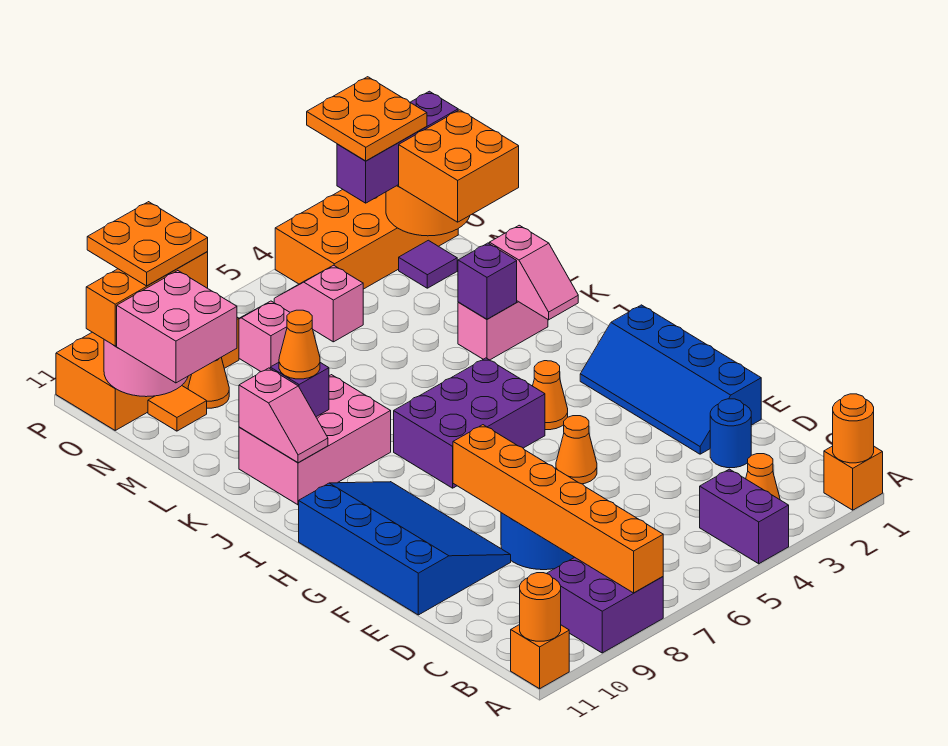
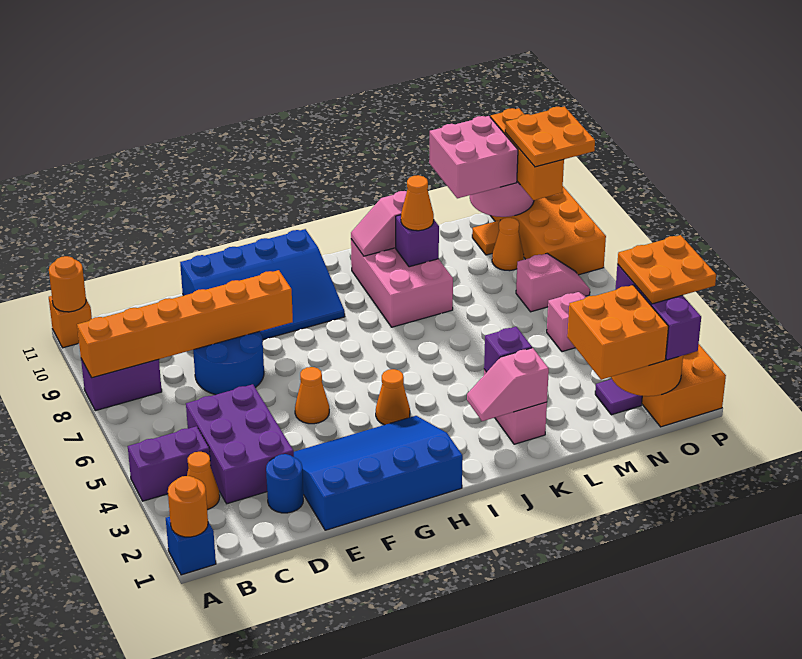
orange brick A1 level 1 -> blue brick A1 level 1
purple brick A8:B9 level 1 -> purple brick A8:B8 level 1
blue slope E1:H2 level 1 top 1 -> blue slope E1:H3 level 1 top 1
purple brick H5:I7 level 1 -> purple brick C3:D5 level 1

